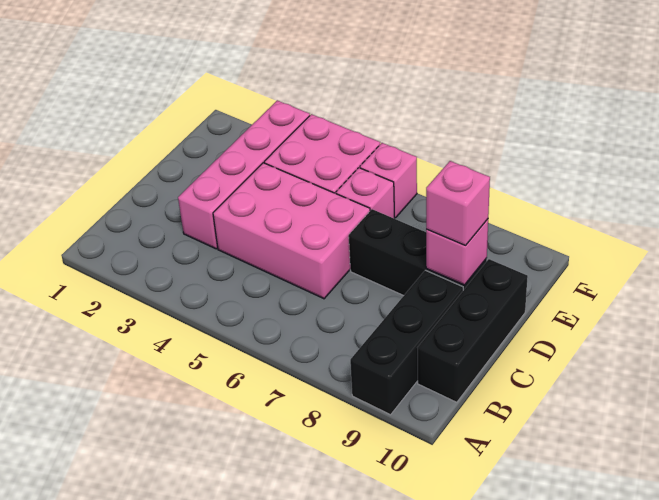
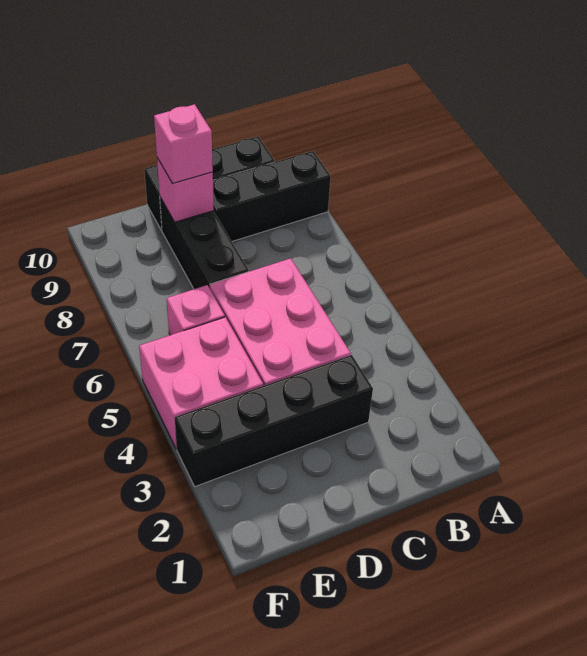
pink brick C3:F3 level 1 -> black brick C3:F3 level 1
pink brick F6 level 1 -> none

